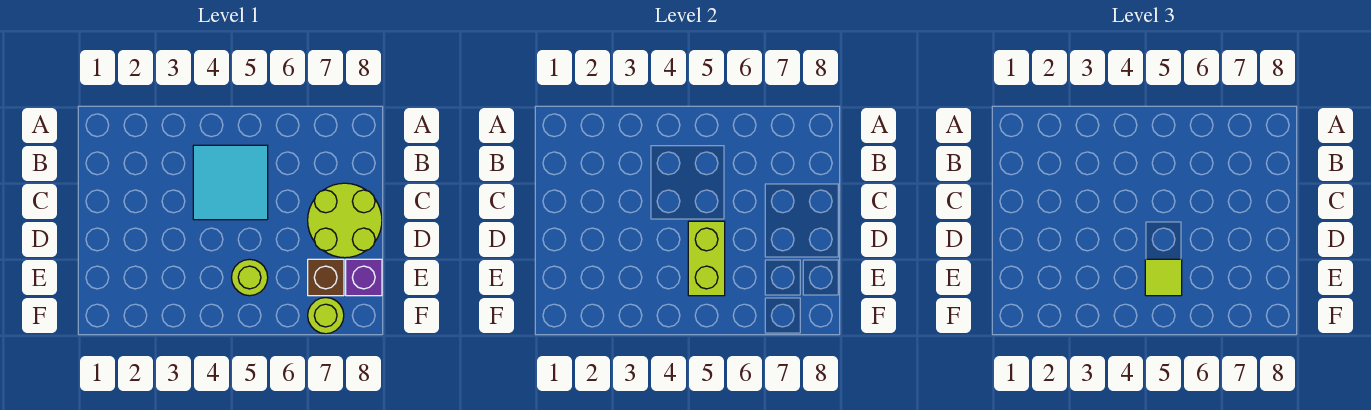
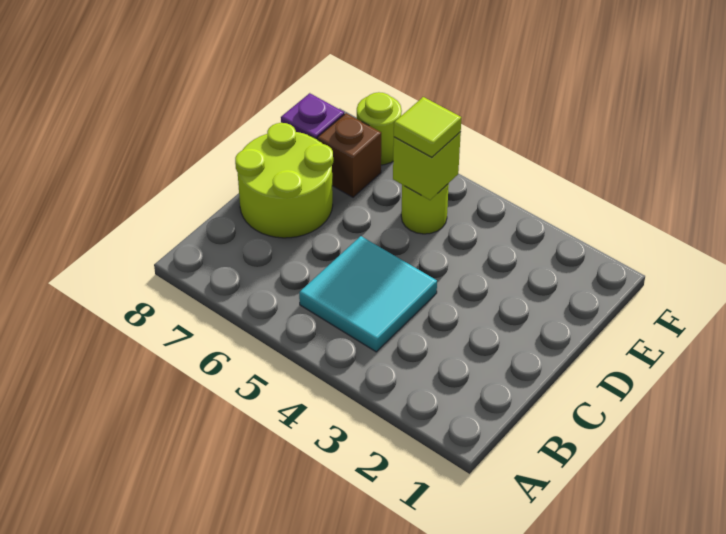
lime brick D5:E5 level 2 -> lime brick E5 level 2

